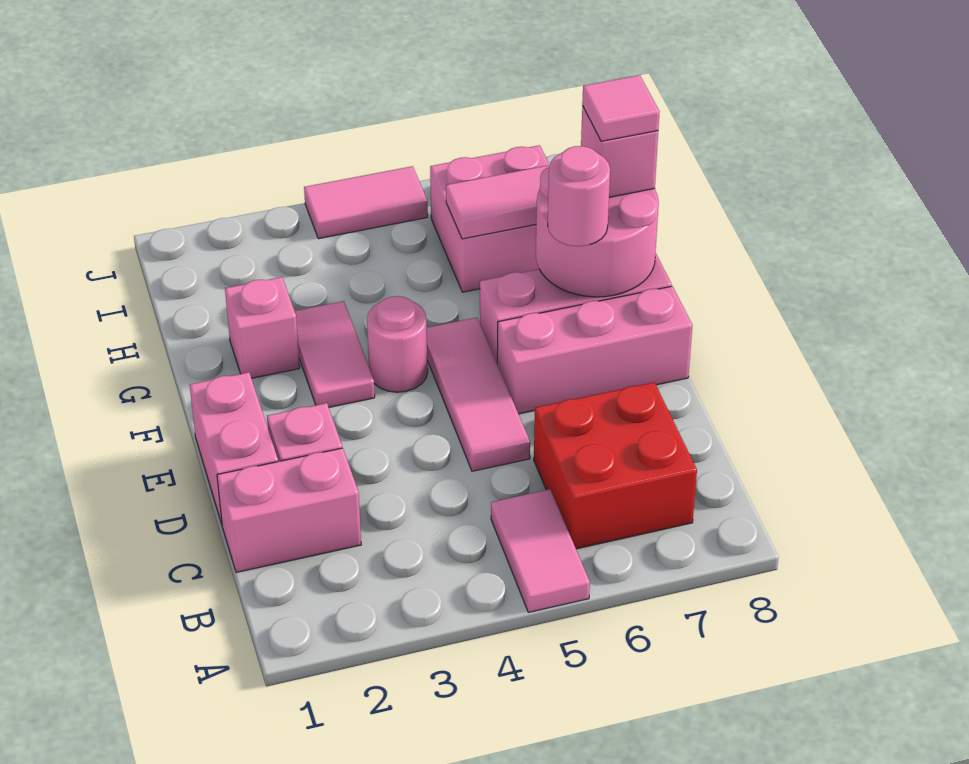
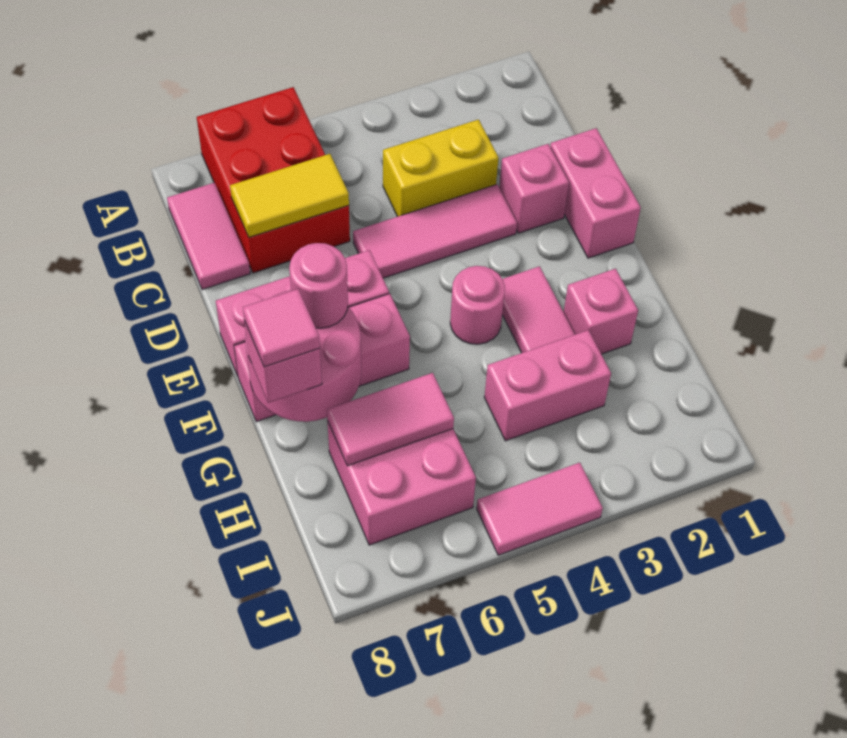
pink tile A5:B5 level 1 -> pink tile B8:C8 level 1
red brick B6:C7 level 1 -> red brick A6:C7 level 1
pink brick C1:C2 level 1 -> pink brick H3:H4 level 1
none -> yellow brick C3:C4 level 1
none -> yellow tile C6:C7 level 2
pink tile D5:F5 level 1 -> pink tile D3:D5 level 1

